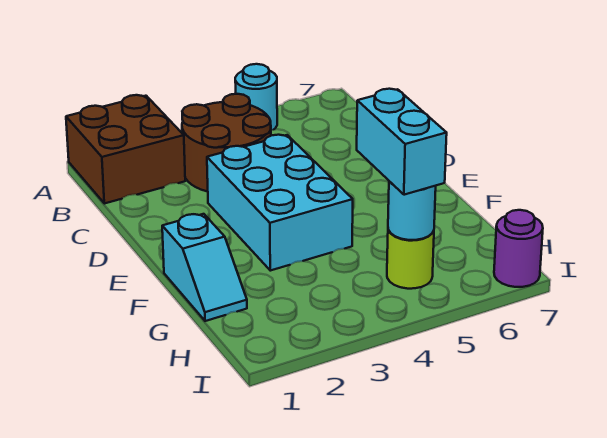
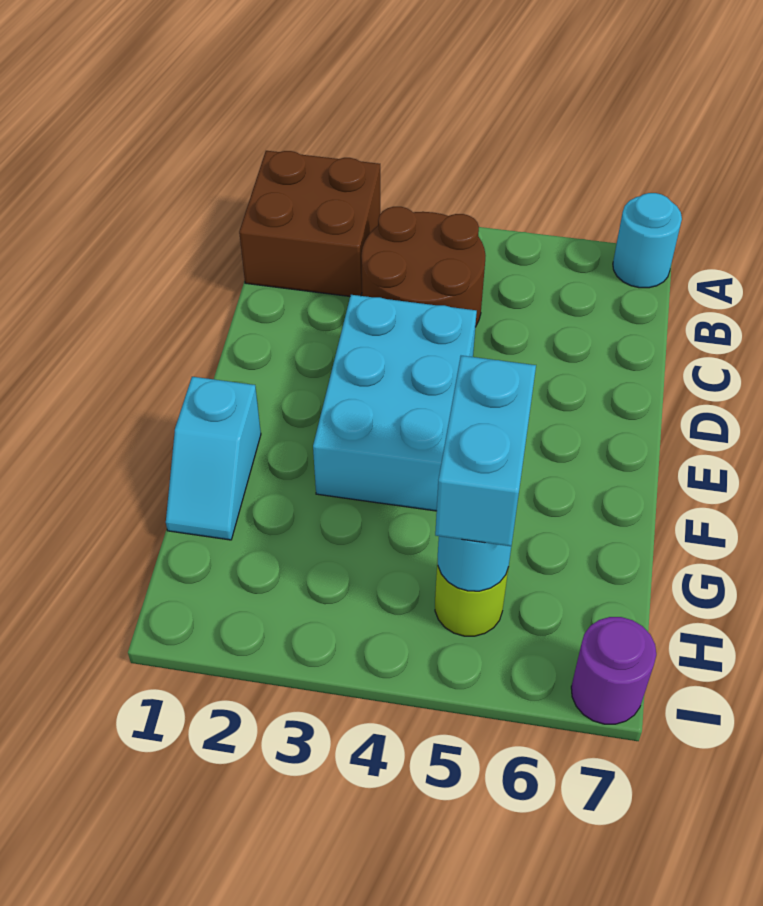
cyan round brick A5 level 1 -> cyan round brick A7 level 1

